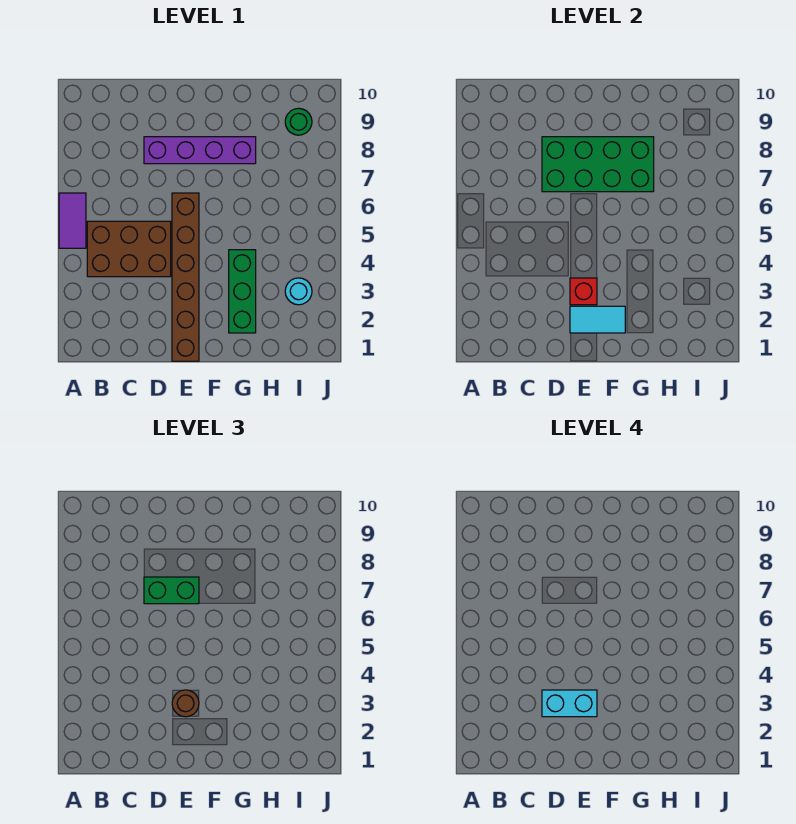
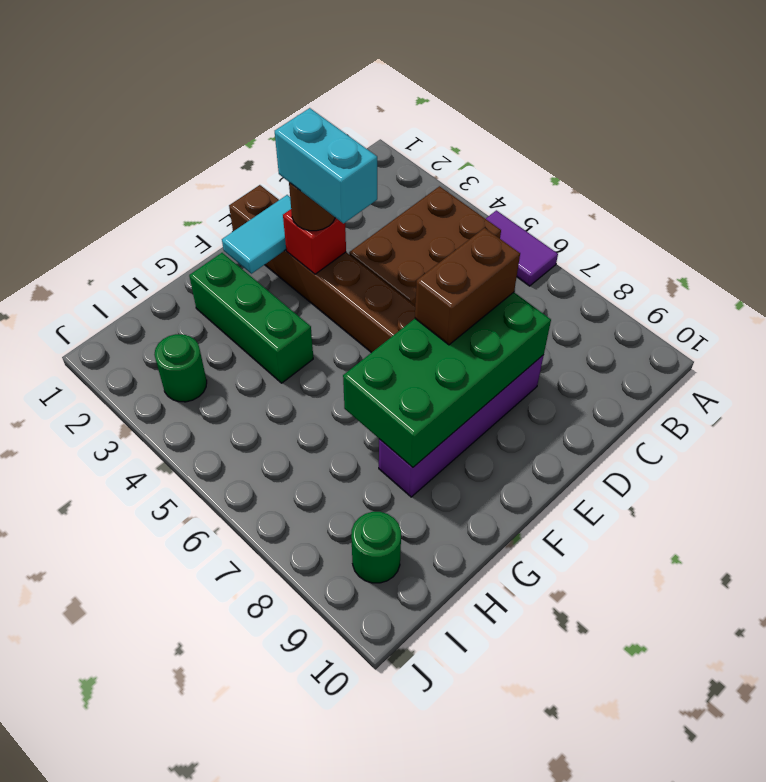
cyan brick D3:E3 level 4 -> cyan brick E3:E4 level 4
green brick D7:E7 level 3 -> brown brick D7:E7 level 3
cyan round brick I3 level 1 -> green round brick I3 level 1

